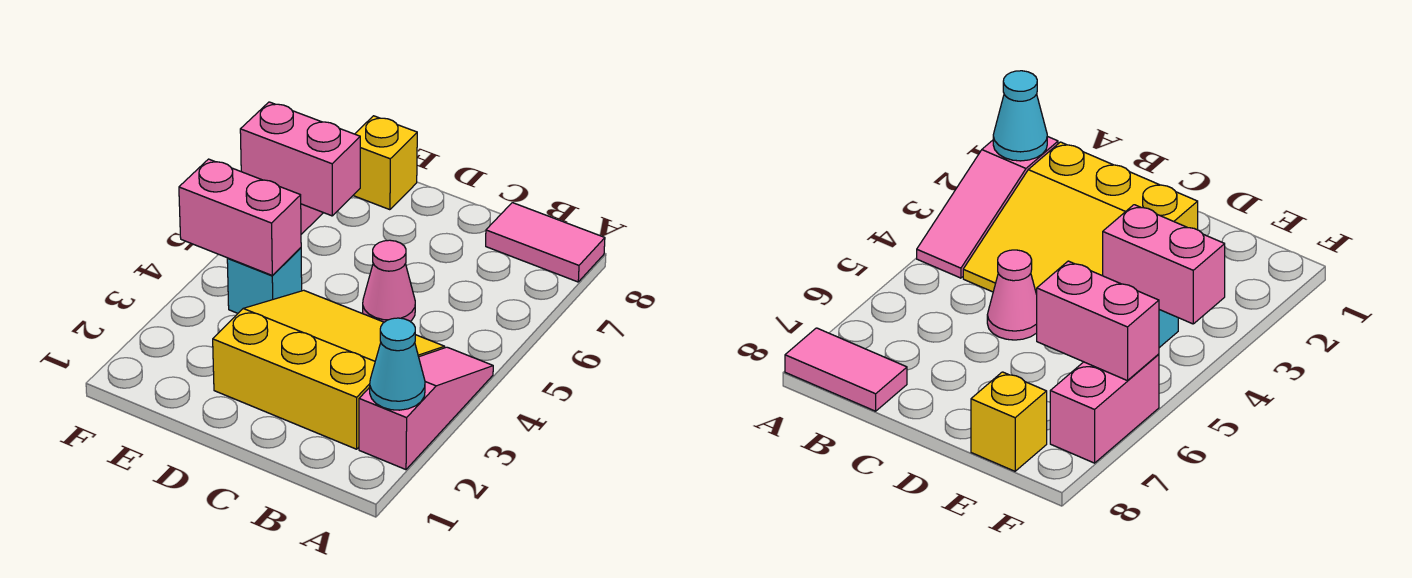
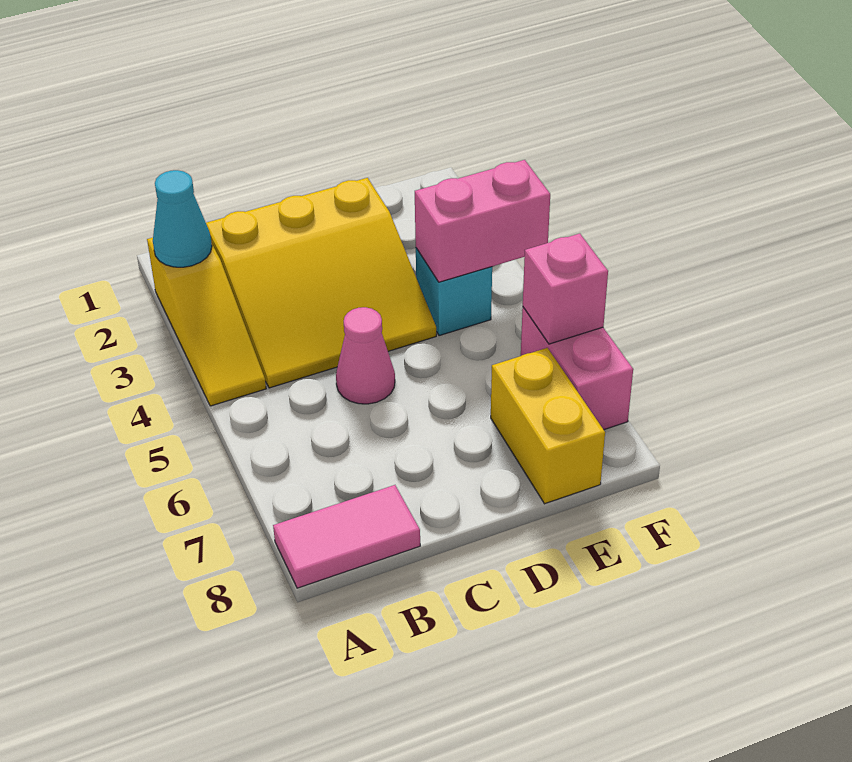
pink slope A2:A4 level 1 top 2 -> yellow slope A2:A4 level 1 top 2
pink brick E6:F6 level 2 -> pink brick F6 level 2
yellow brick E8 level 1 -> yellow brick E7:E8 level 1

